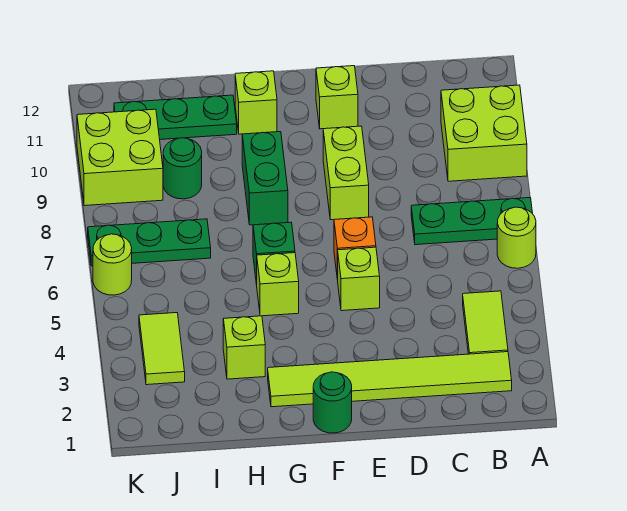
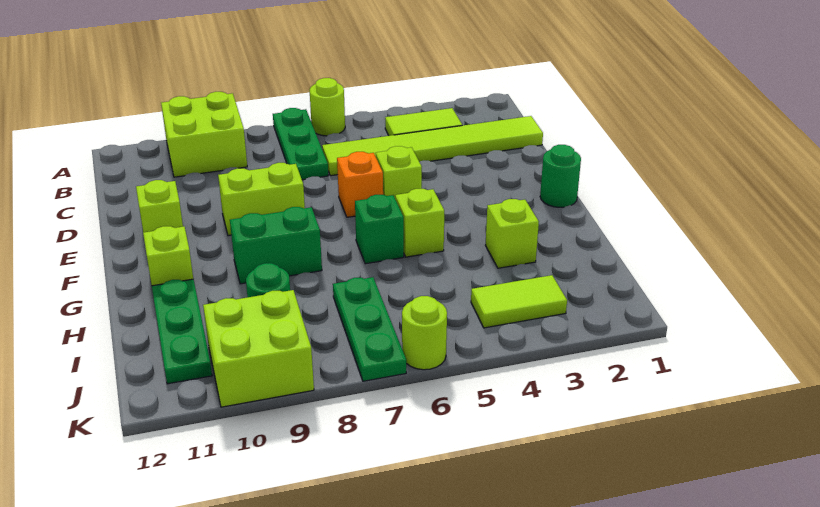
lime tile B2:G2 level 1 -> lime tile C1:C6 level 1

